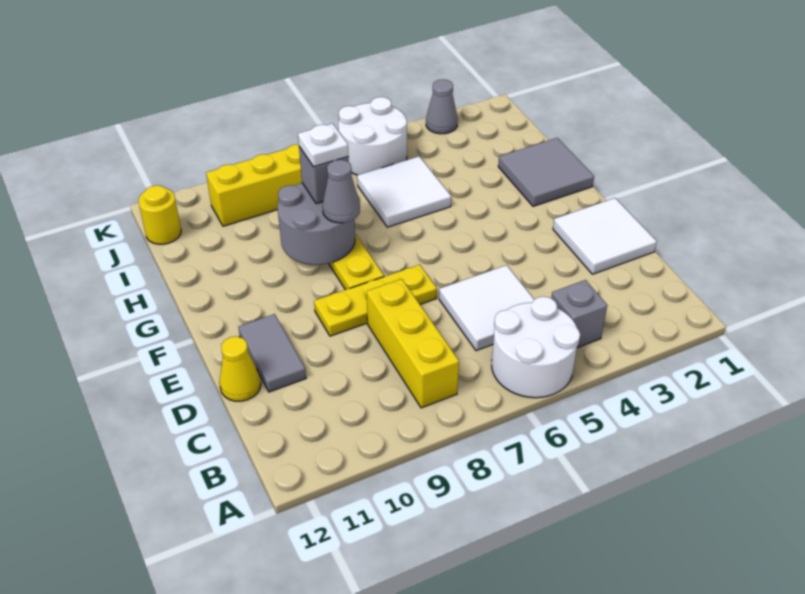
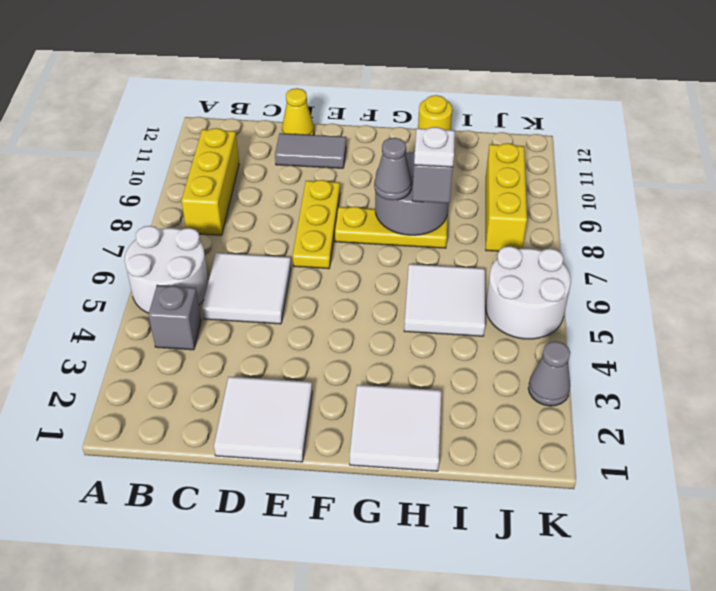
yellow brick B8:D8 level 1 -> yellow brick B8:B10 level 1
grey tile G1:H2 level 1 -> white tile G1:H2 level 1
yellow round brick J12 level 1 -> yellow round brick H12 level 1

